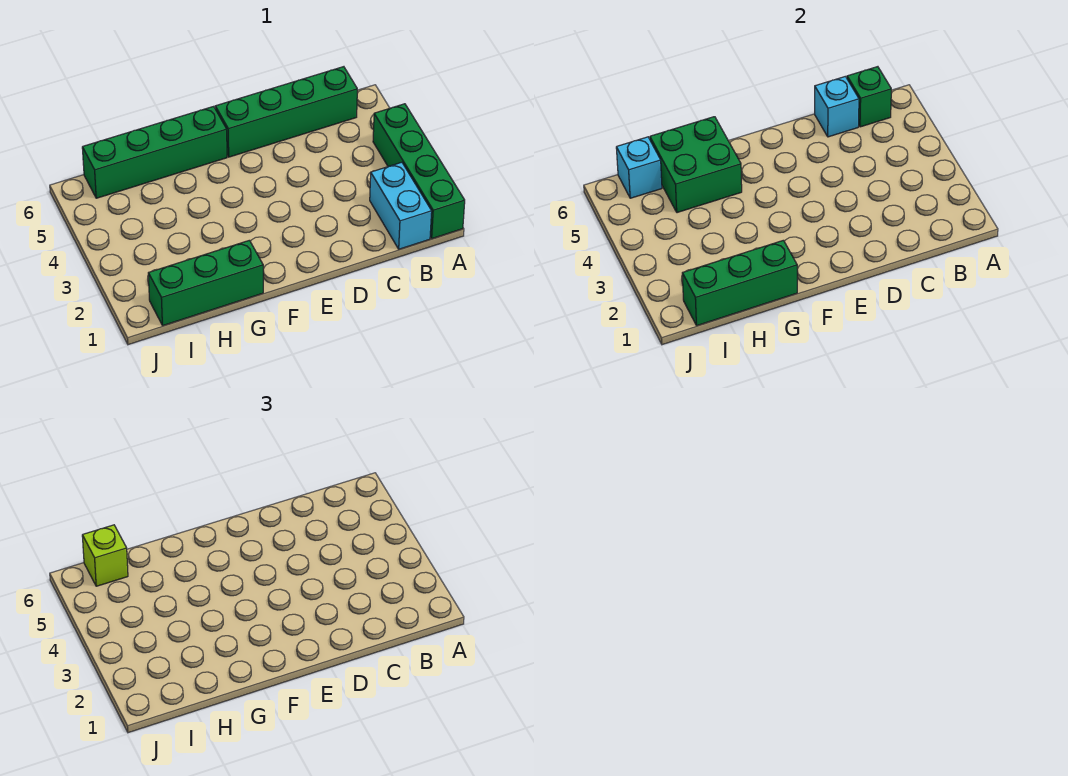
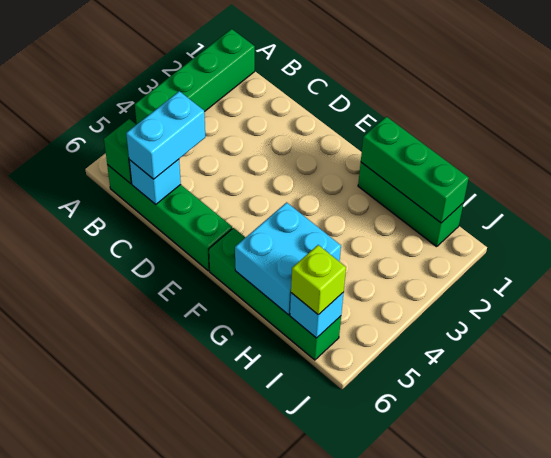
cyan brick B1:B2 level 1 -> cyan brick C5:C6 level 3
green brick G5:H6 level 2 -> cyan brick G5:H6 level 2

